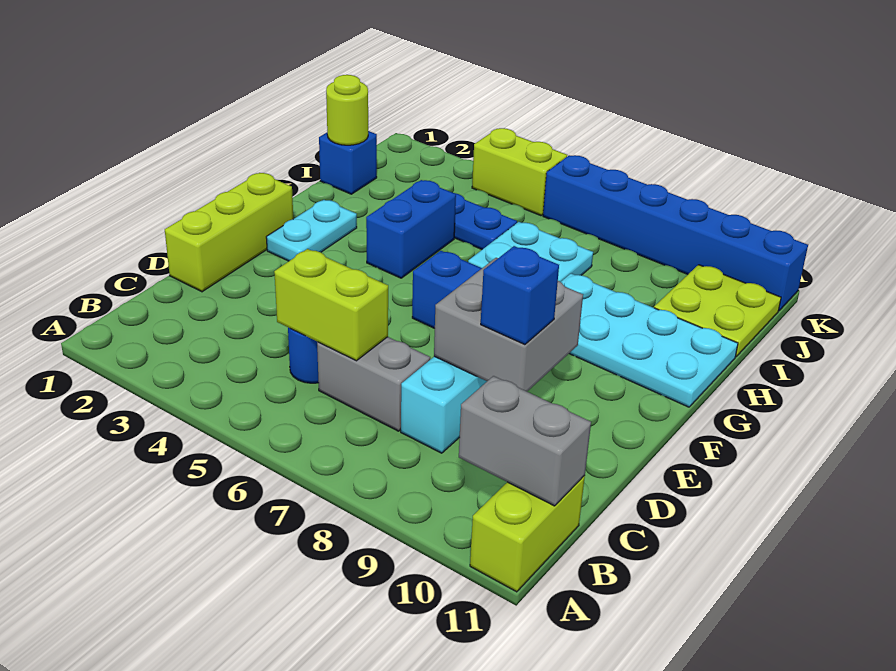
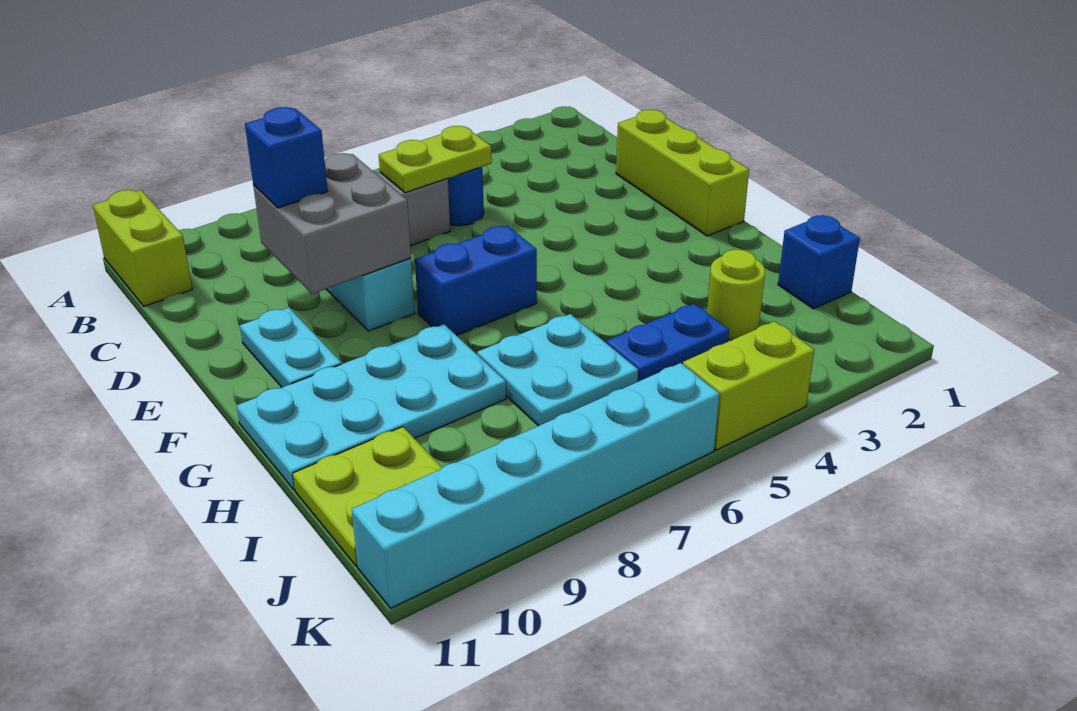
grey brick B10:B11 level 2 -> none
lime brick C5:C6 level 2 -> lime plate C5:C6 level 2
cyan plate F2:G2 level 1 -> cyan plate E10:F10 level 1
blue brick G4:H4 level 1 -> none
lime round brick I1 level 2 -> lime round brick I3 level 1
blue brick K6:K11 level 1 -> cyan brick K6:K11 level 1

